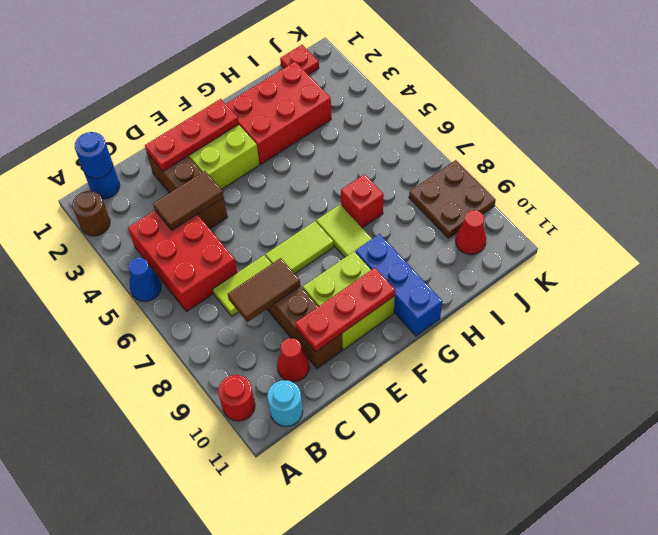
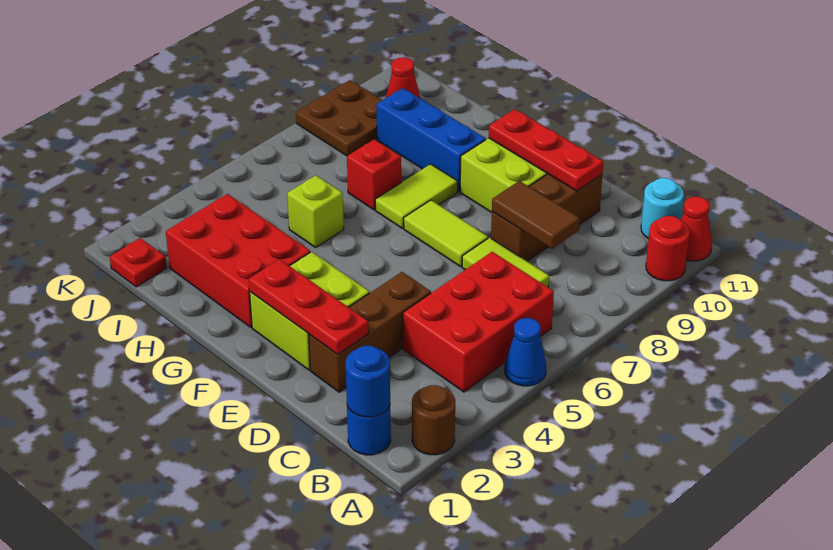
brown tile C4:D4 level 2 -> none
red cone C10 level 1 -> red cone A11 level 1
blue brick G9:G11 level 1 -> blue brick G9:I9 level 1
none -> lime brick H5 level 1

